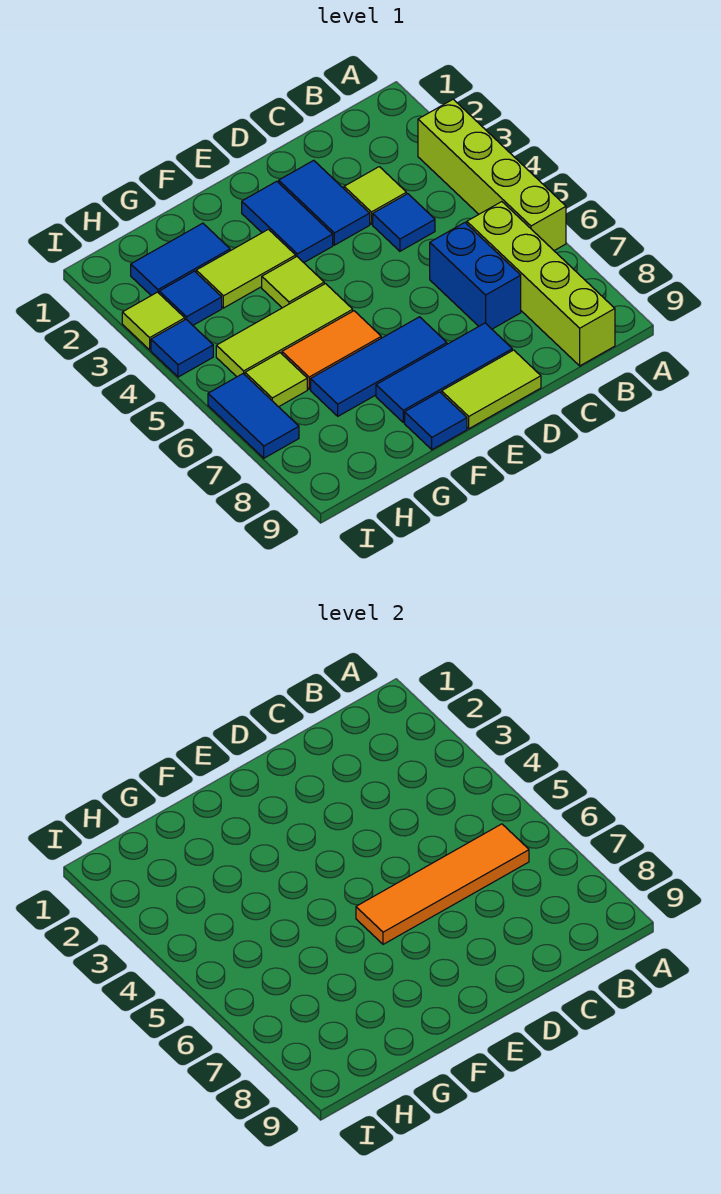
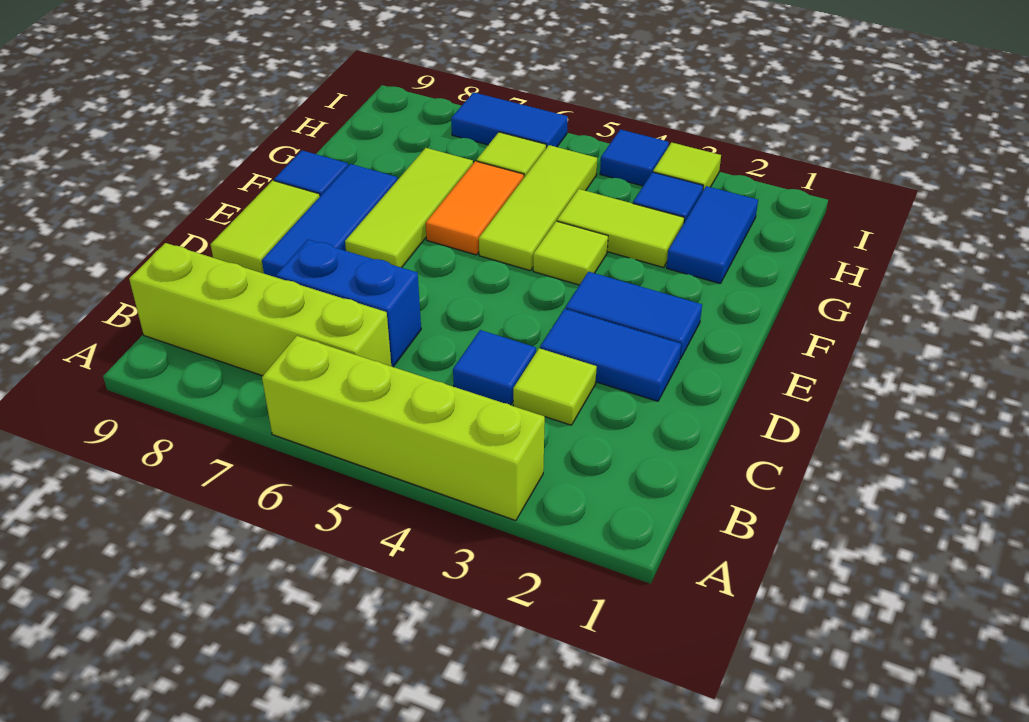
orange tile B6:E6 level 2 -> none
blue tile E7:G7 level 1 -> lime tile E7:G7 level 1
lime tile F3:G3 level 1 -> lime tile G3:G4 level 1

